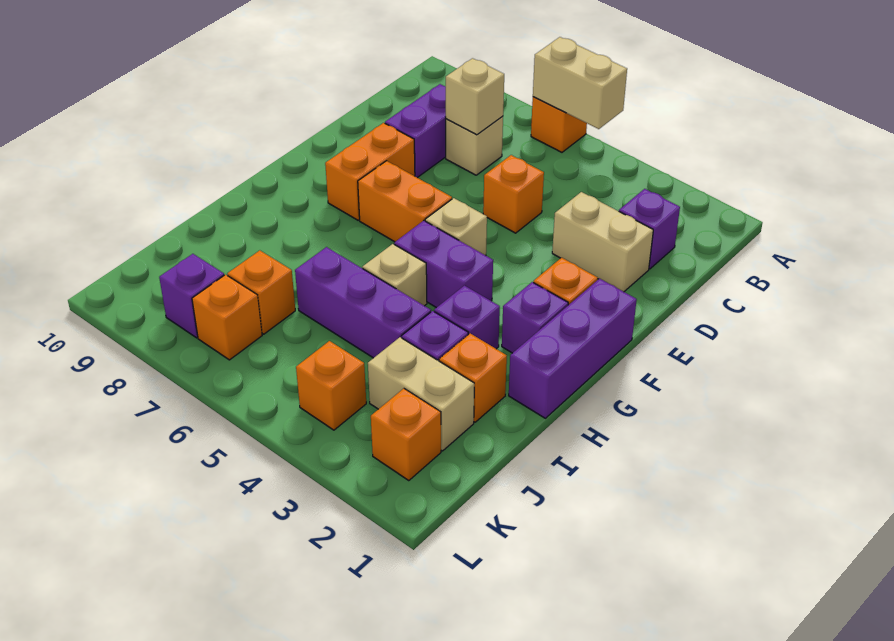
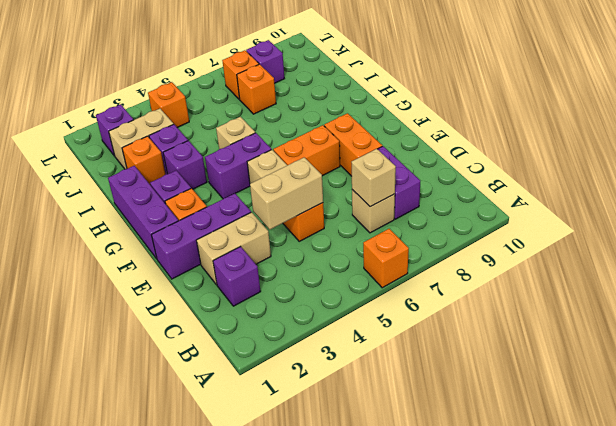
tan brick A5:A6 level 2 -> tan brick D4:D5 level 2
purple brick I4:I6 level 1 -> purple brick E1:E3 level 1
orange brick K2 level 1 -> purple brick K2 level 1

